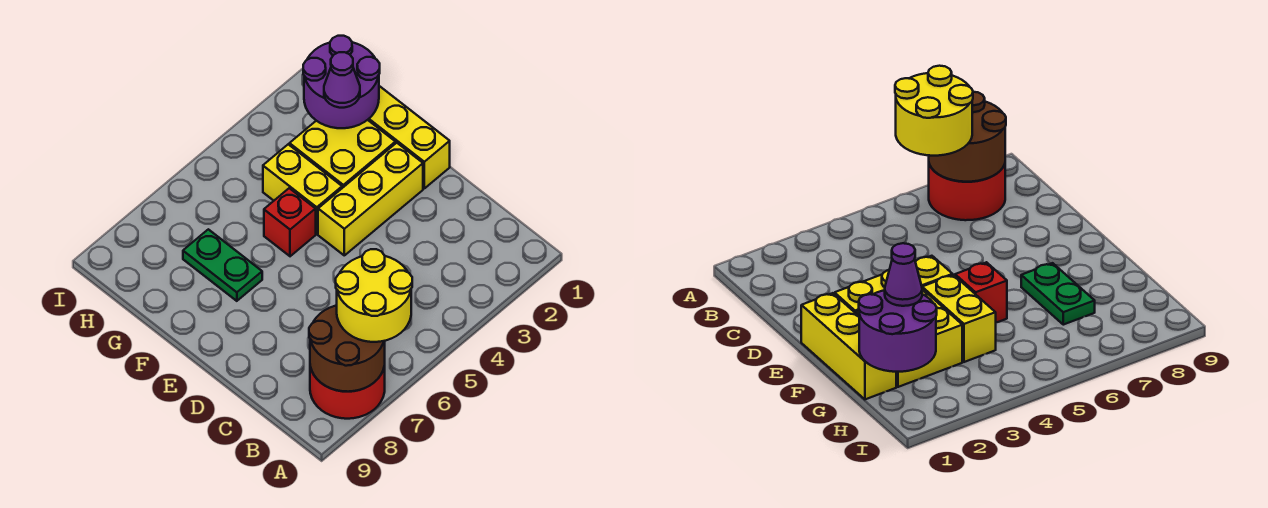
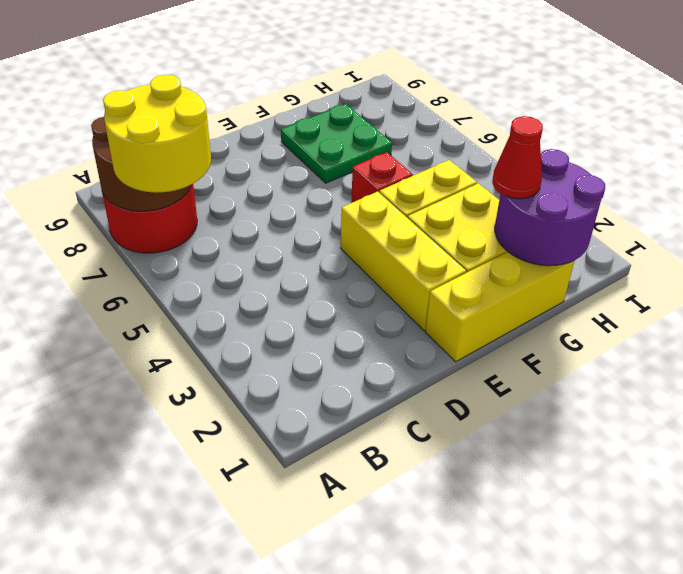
green plate F7:G7 level 1 -> green plate F7:G8 level 1
purple cone G2 level 3 -> red cone G2 level 3

